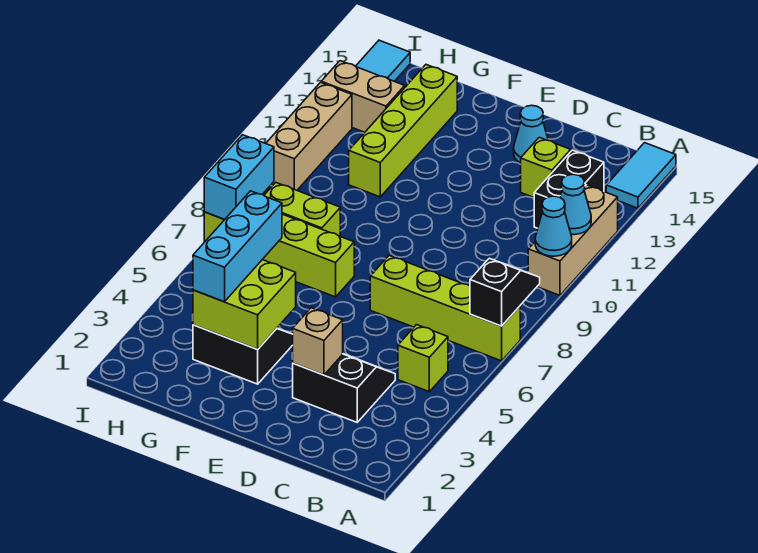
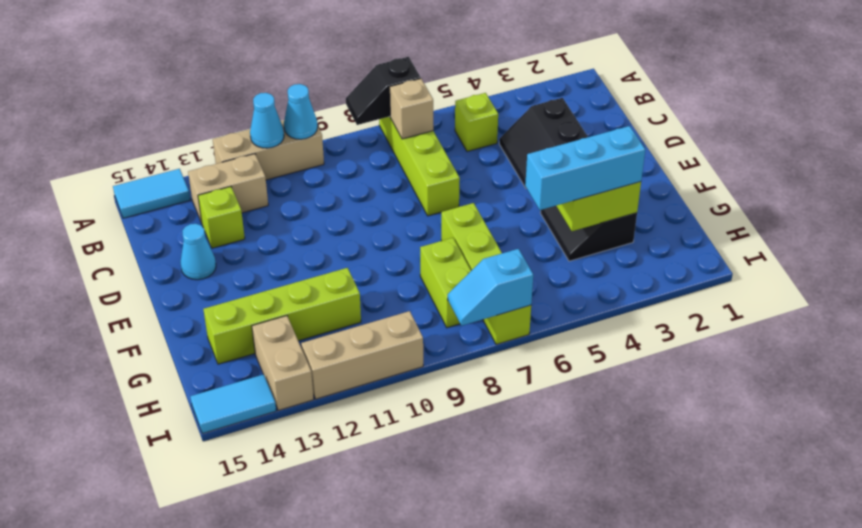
black brick B12:B13 level 1 -> tan brick B12:B13 level 1
tan brick D3 level 2 -> tan brick B7 level 2
cyan brick I7:I8 level 2 -> cyan slope I7:I8 level 2 top 7

